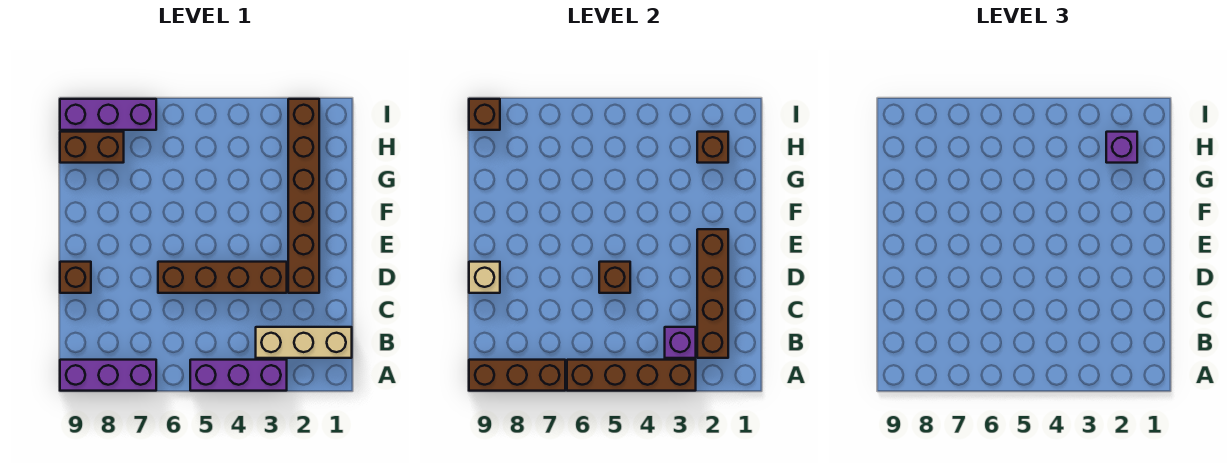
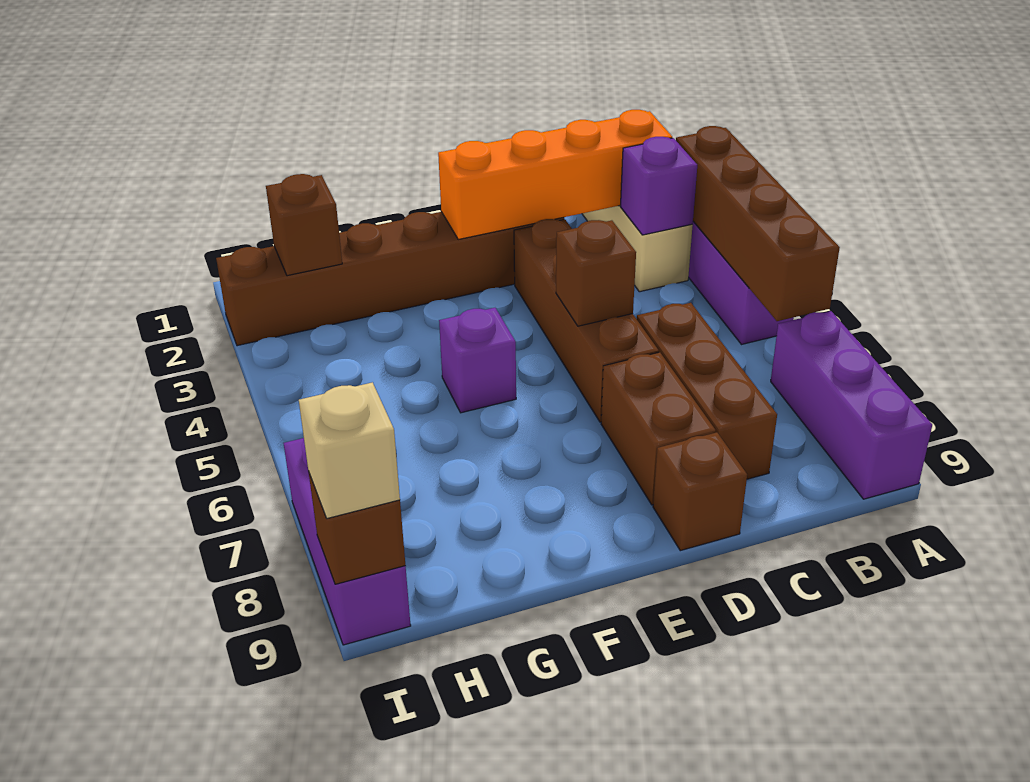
brown brick A7:A9 level 2 -> brown brick C6:C8 level 1
brown brick B2:E2 level 2 -> orange brick B2:E2 level 2
tan brick D9 level 2 -> tan brick I9 level 3
purple brick H2 level 3 -> purple brick F5 level 1
brown brick H8:H9 level 1 -> brown brick D7:D8 level 1

